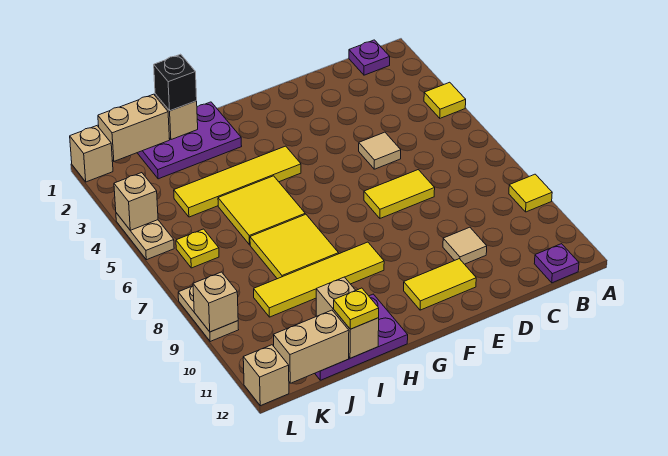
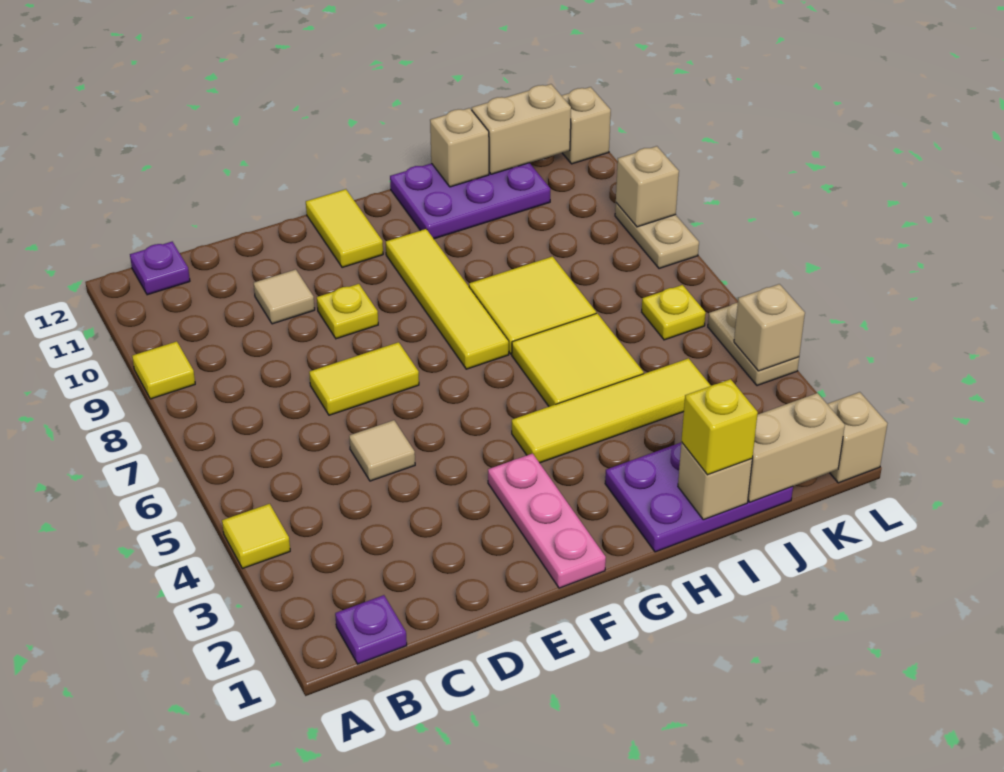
yellow tile E11:F11 level 1 -> yellow tile F11:F12 level 1
none -> pink plate F1:F3 level 1
yellow tile G9:J9 level 1 -> yellow tile G7:G10 level 1
black brick I1 level 3 -> yellow brick I1 level 3
tan brick I11:I12 level 2 -> tan brick I12 level 2
yellow plate I12 level 3 -> yellow plate E9 level 1

